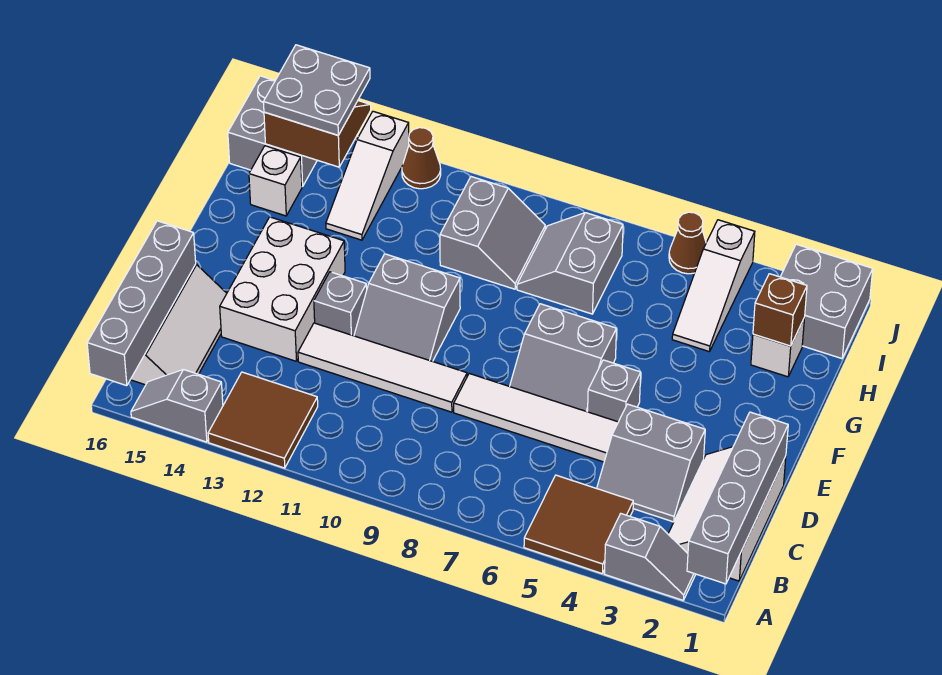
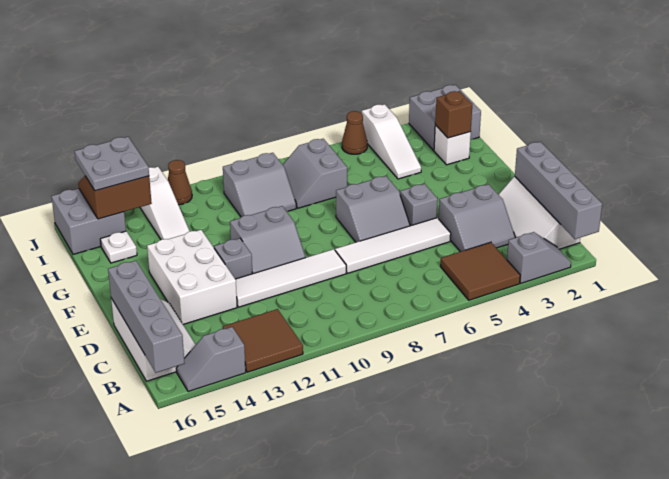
grey slope H9:I10 level 1 top 10 -> grey slope H9:I10 level 1 top I
white brick H15 level 1 -> white plate H15 level 1

